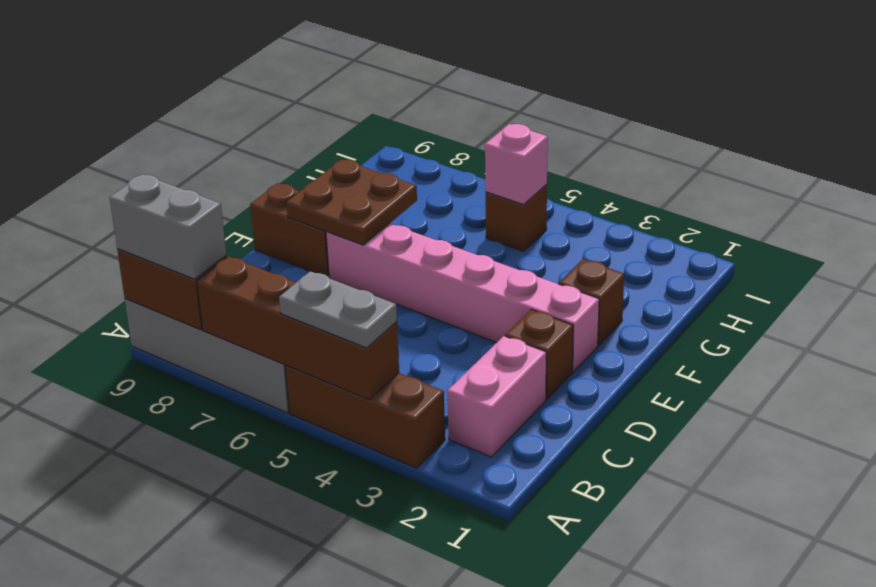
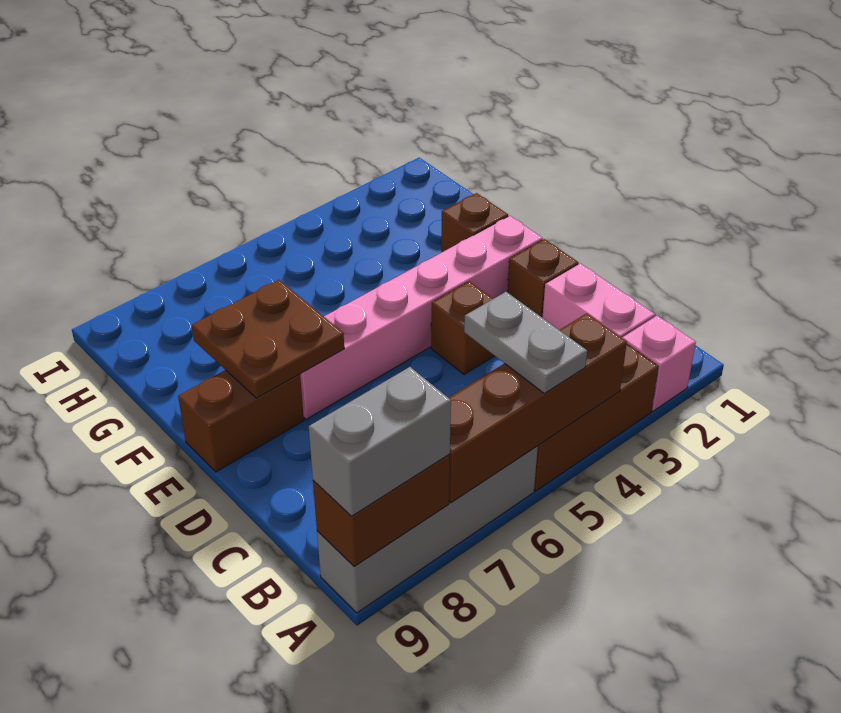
grey plate A4:A5 level 3 -> grey plate A5:B5 level 3
brown brick H5 level 1 -> brown brick D4 level 1
pink brick H5 level 2 -> pink brick A2 level 1

